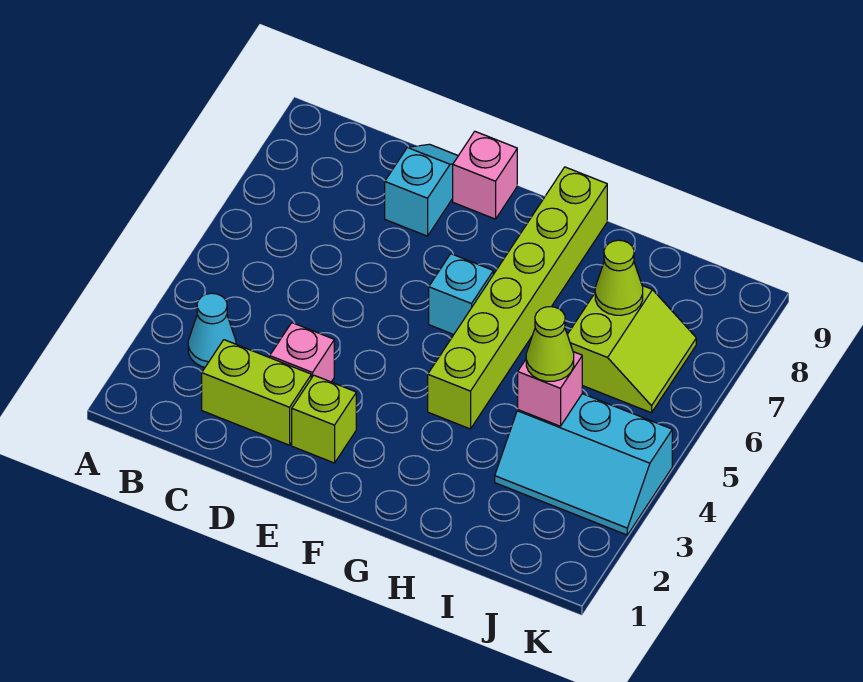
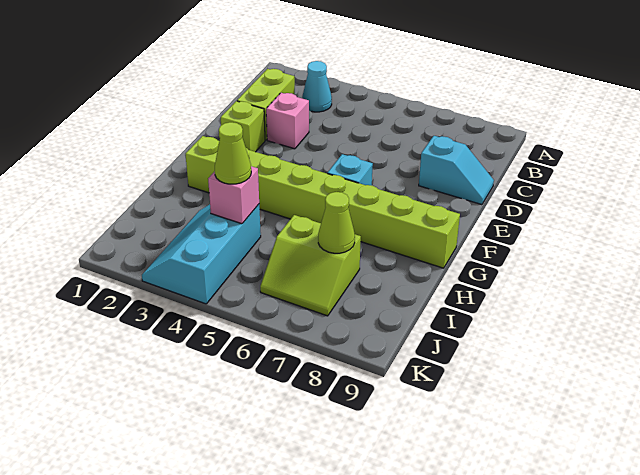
pink brick E9 level 1 -> none
lime brick G4:G9 level 1 -> lime brick G2:G9 level 1

